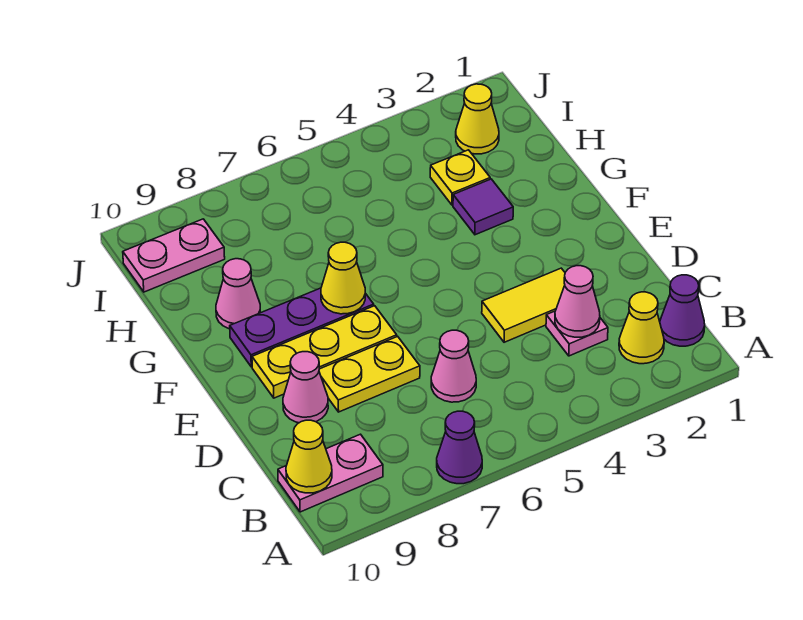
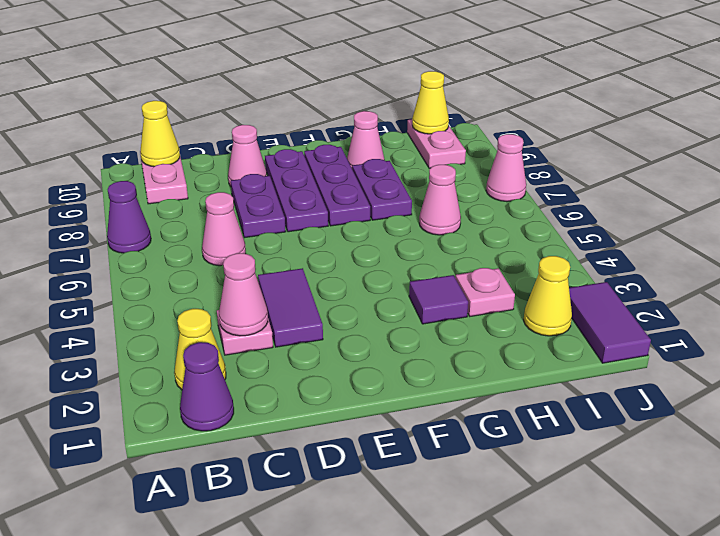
yellow tile D3:D4 level 1 -> purple tile D3:D4 level 1
yellow plate D7:D8 level 1 -> purple plate D7:D8 level 1
yellow plate E7:E9 level 1 -> purple plate E7:E9 level 1
yellow cone F7 level 2 -> yellow cone I10 level 2
none -> purple plate G7:G8 level 1
yellow plate H3 level 1 -> pink plate H3 level 1
none -> pink cone H6 level 1
none -> purple tile J1:J2 level 1
none -> pink cone J7 level 1

